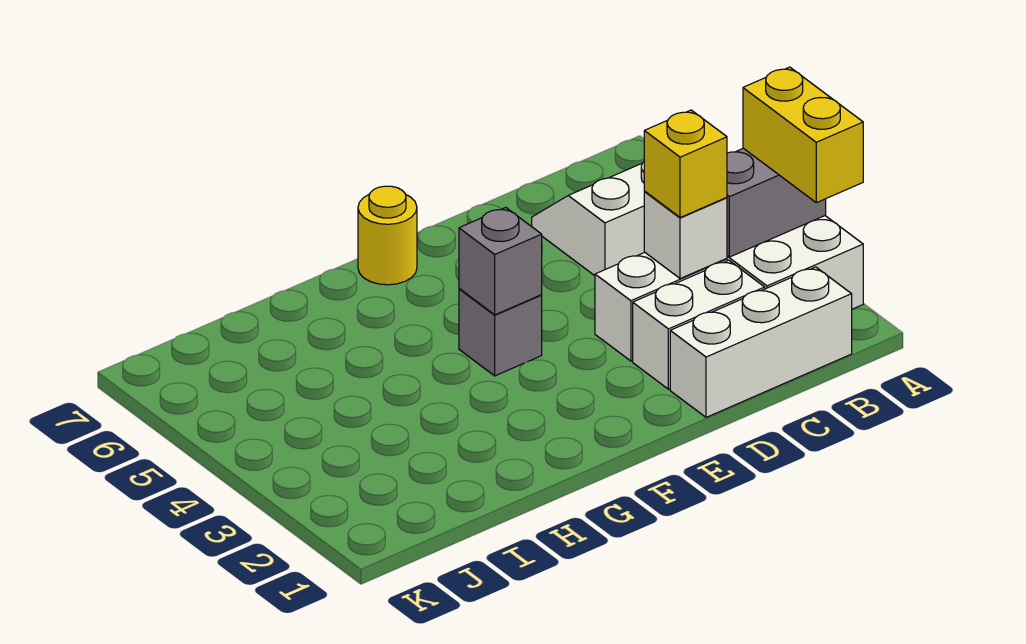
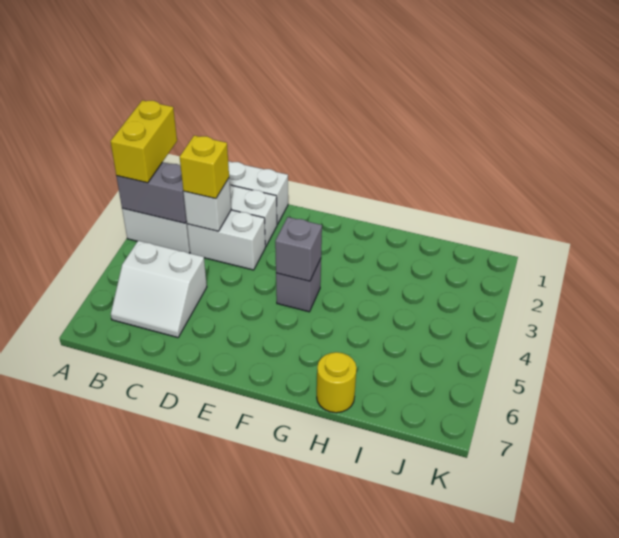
yellow round brick F7 level 1 -> yellow round brick H7 level 1

